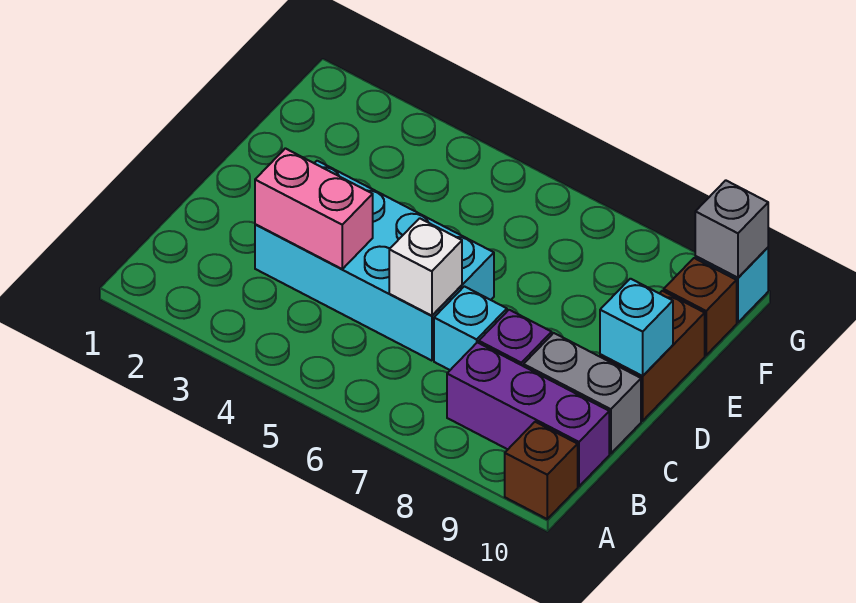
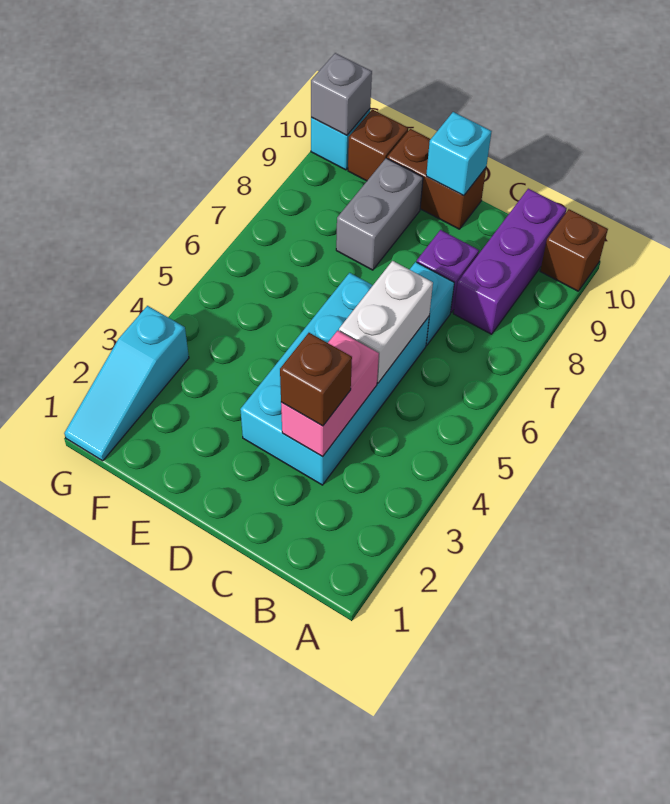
none -> brown brick C3 level 3
white brick C6 level 2 -> white brick C5:C6 level 2
grey brick C9:C10 level 1 -> grey brick E8:E9 level 1
none -> cyan slope G1:G3 level 1 top 3

